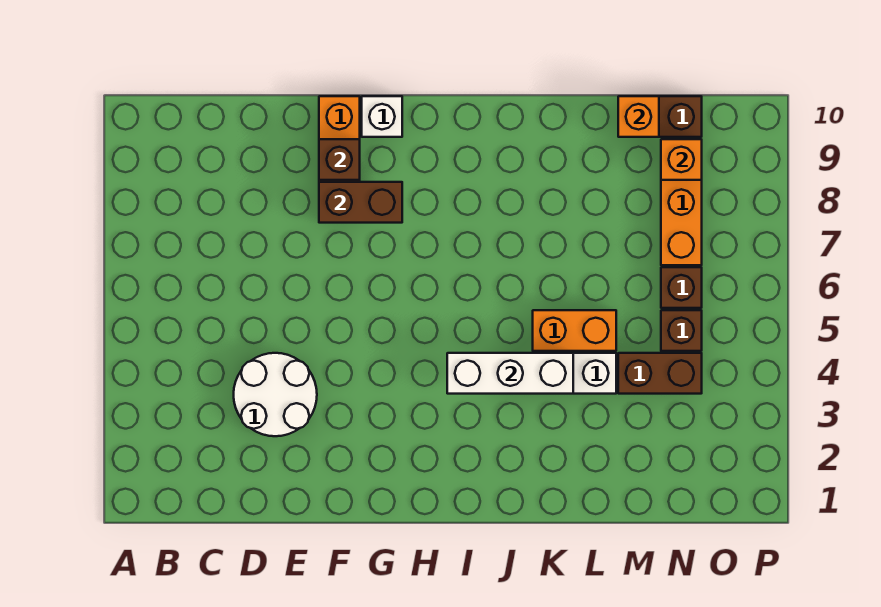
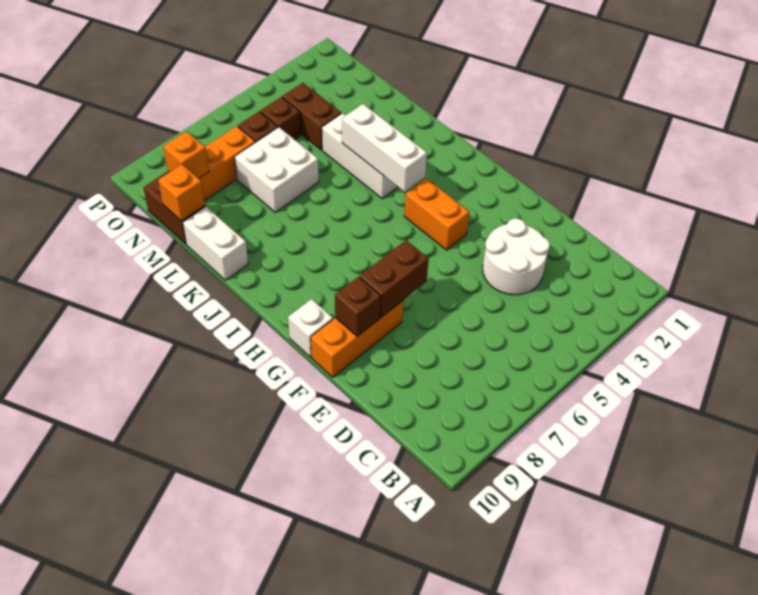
brown brick F8:G8 level 2 -> brown brick F7:F8 level 2
orange brick K5:L5 level 1 -> orange brick G4:H4 level 1
none -> white brick K10:L10 level 1
none -> white brick L6:M7 level 1

